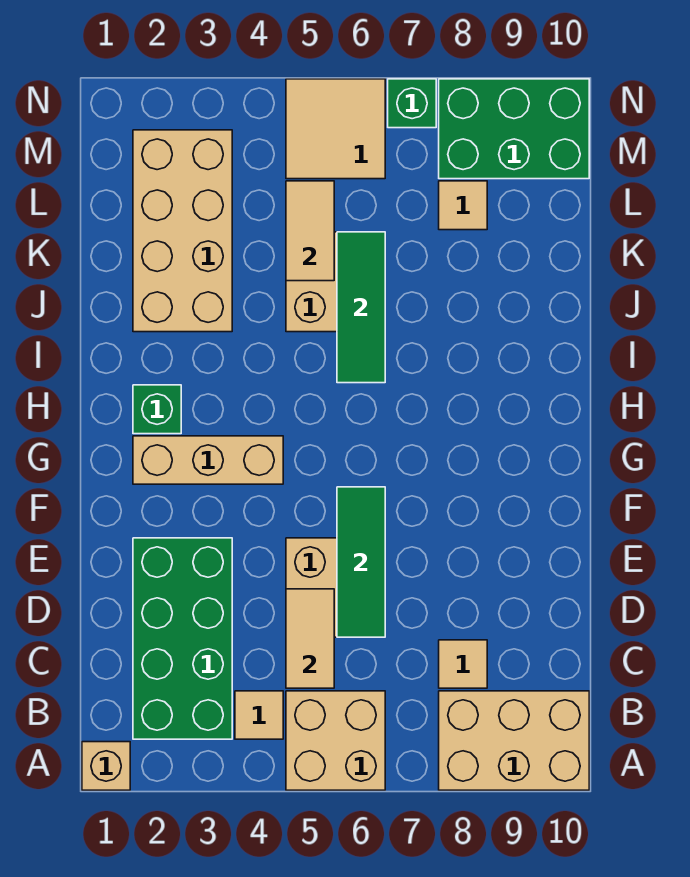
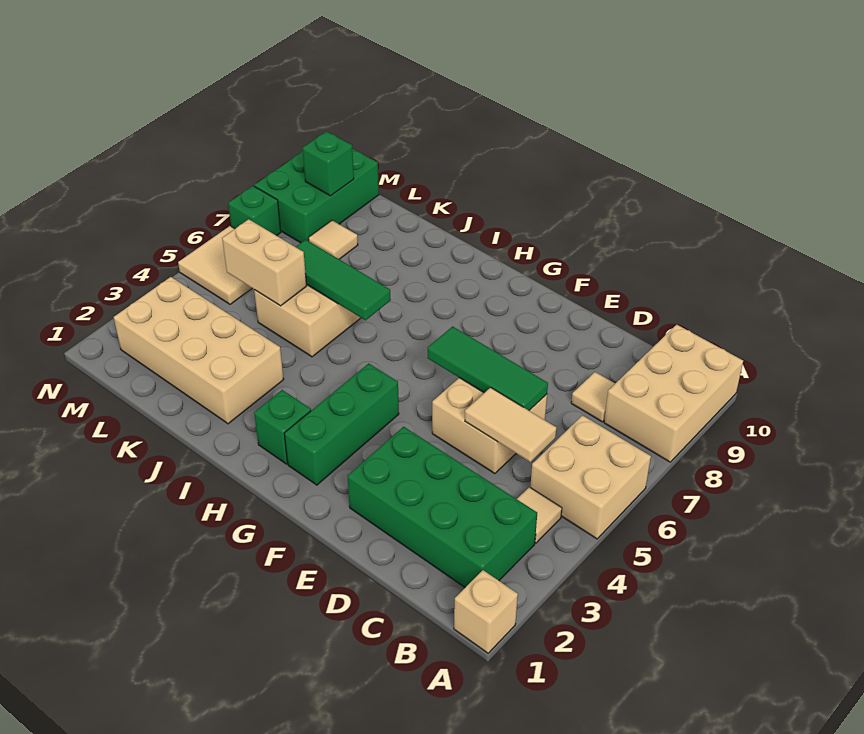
tan brick G2:G4 level 1 -> green brick G2:G4 level 1
tan tile K5:L5 level 2 -> tan brick K5:L5 level 2
none -> green brick M9 level 2

